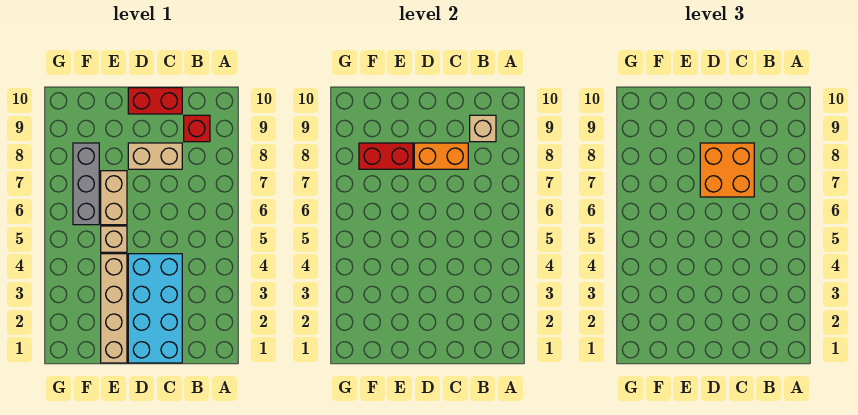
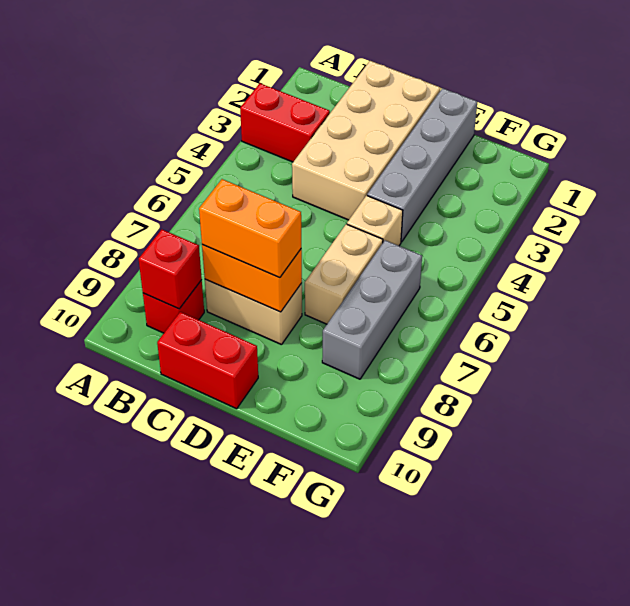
tan brick B9 level 2 -> red brick B9 level 2
cyan brick C1:D4 level 1 -> tan brick C1:D4 level 1
orange brick C7:D8 level 3 -> orange brick C8:D8 level 3
tan brick E1:E4 level 1 -> grey brick E1:E4 level 1
red brick E8:F8 level 2 -> red brick A3:B3 level 1

